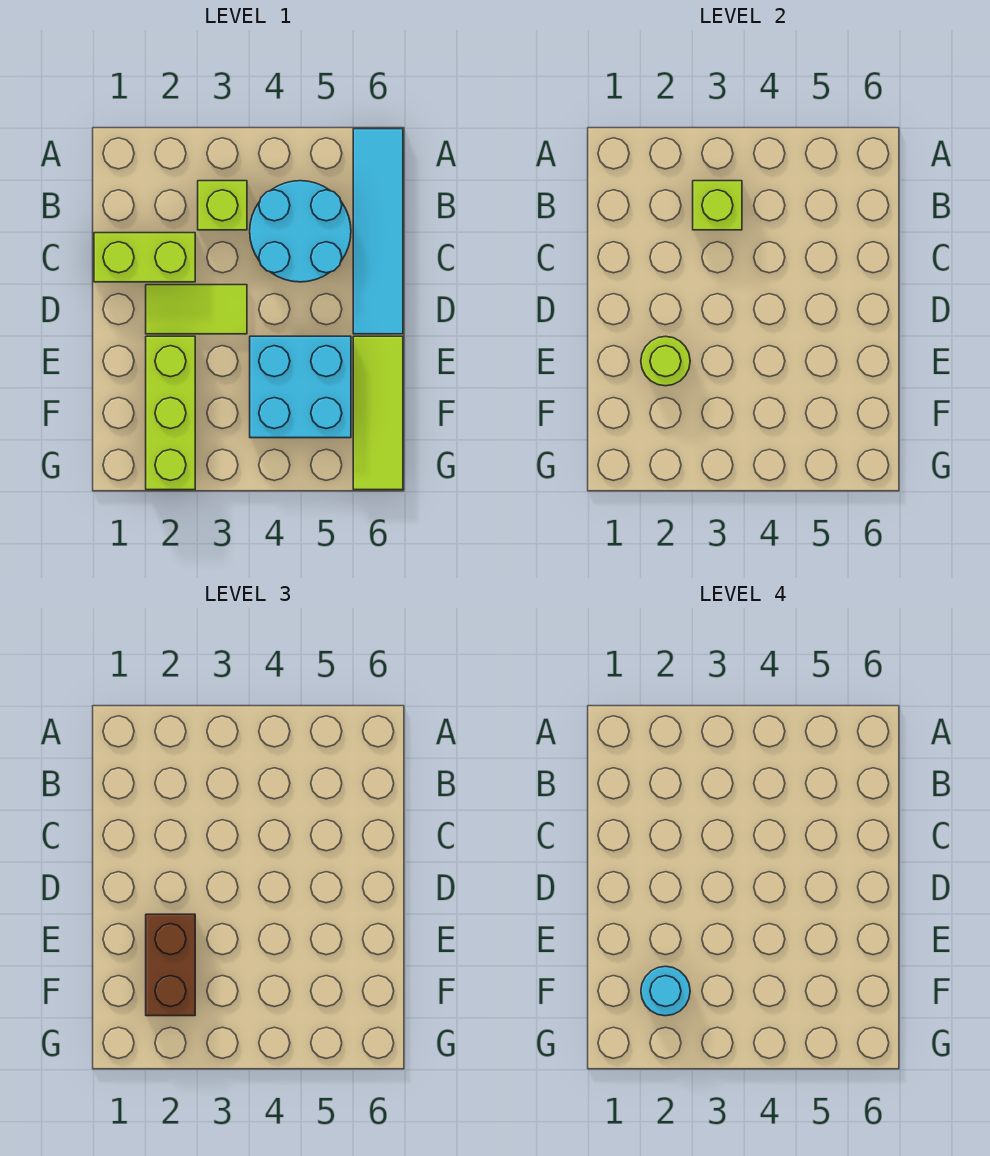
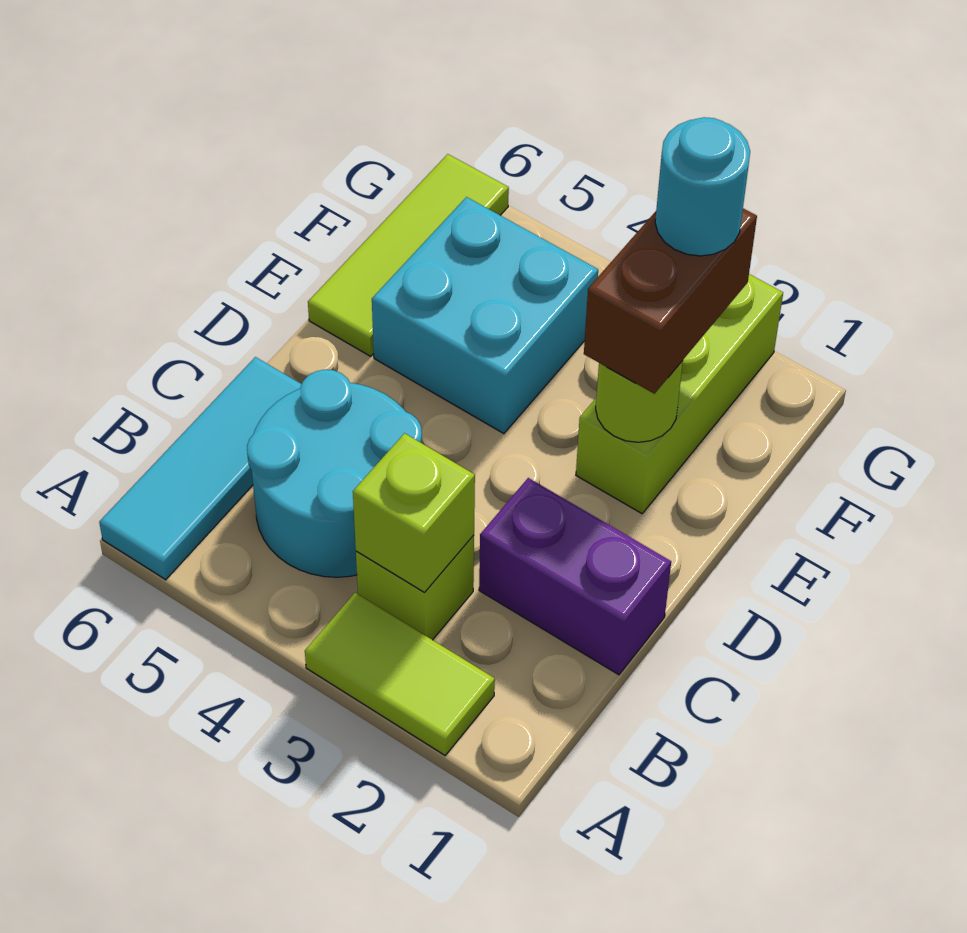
cyan tile A6:D6 level 1 -> cyan tile A6:C6 level 1
lime brick C1:C2 level 1 -> purple brick C1:C2 level 1
lime tile D2:D3 level 1 -> lime tile A2:A3 level 1

